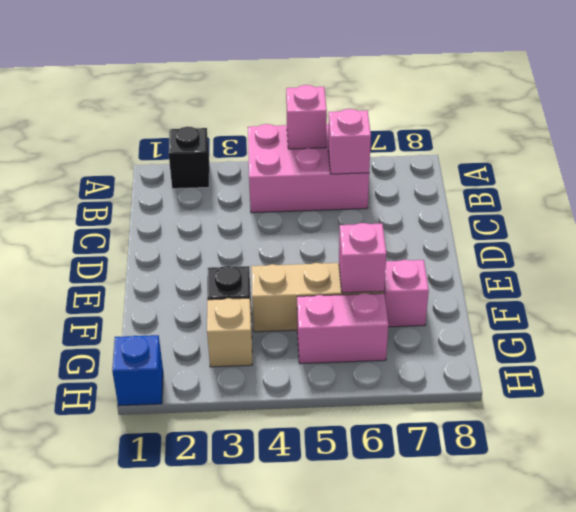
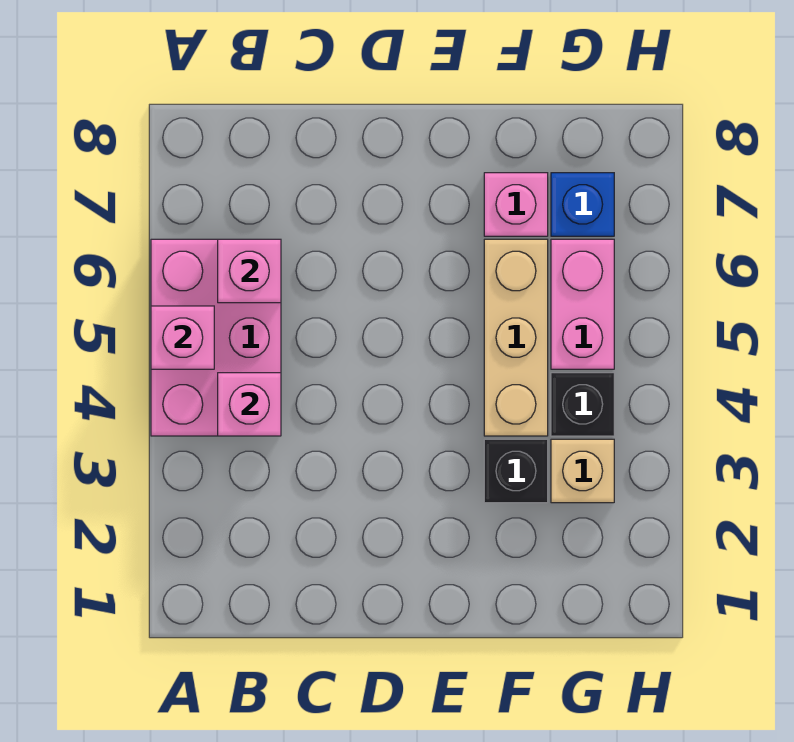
black brick A2 level 1 -> black brick G4 level 1
pink brick F6 level 2 -> pink brick B4 level 2
blue brick H1 level 1 -> blue brick G7 level 1

